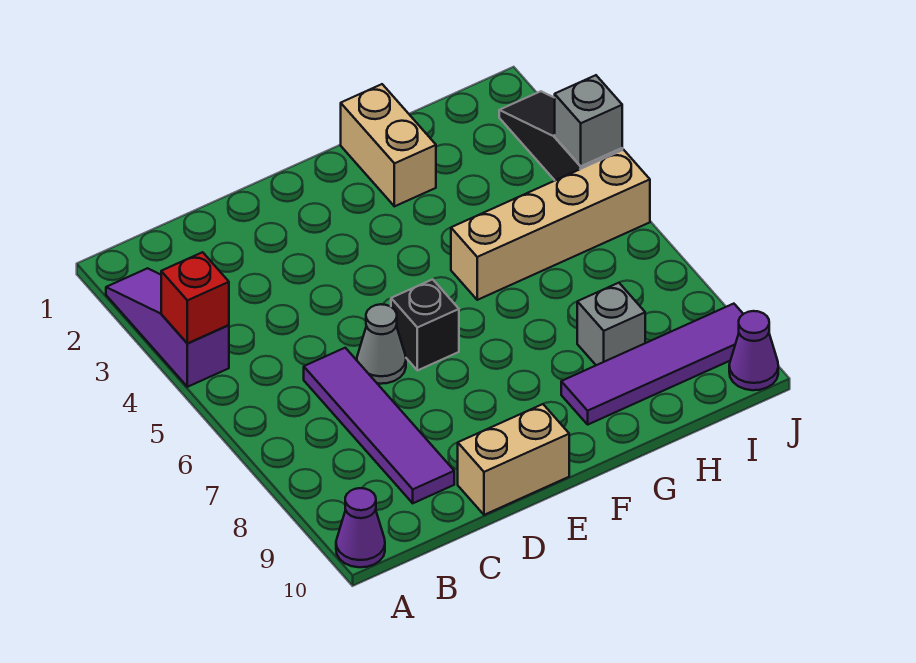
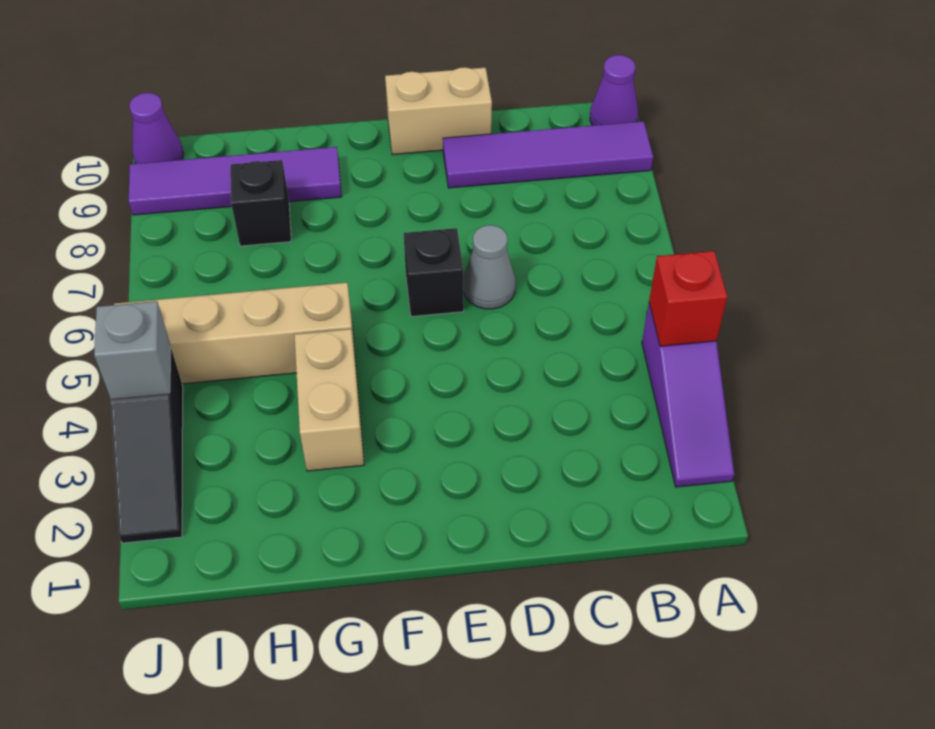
purple tile C6:C9 level 1 -> purple tile A9:D9 level 1
tan brick G1:G2 level 1 -> tan brick G3:G4 level 1
grey brick H8 level 1 -> black brick H8 level 1

